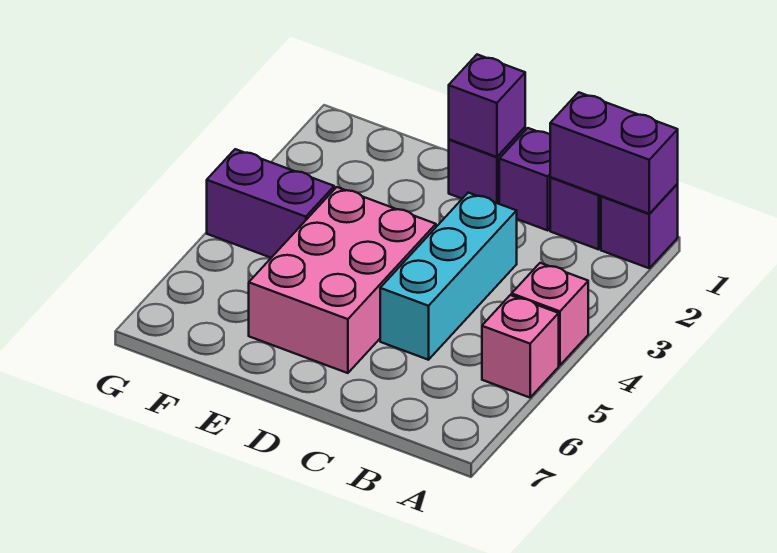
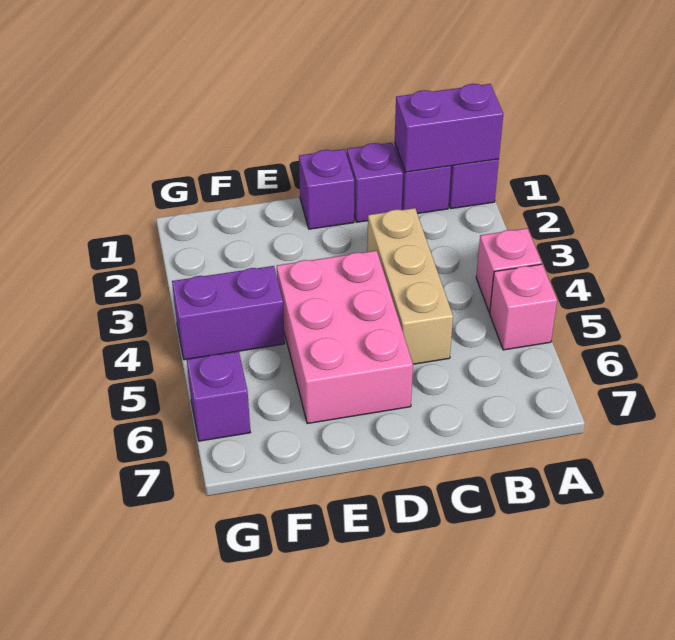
cyan brick C3:C5 level 1 -> tan brick C3:C5 level 1
purple brick D1 level 2 -> purple brick G6 level 1

